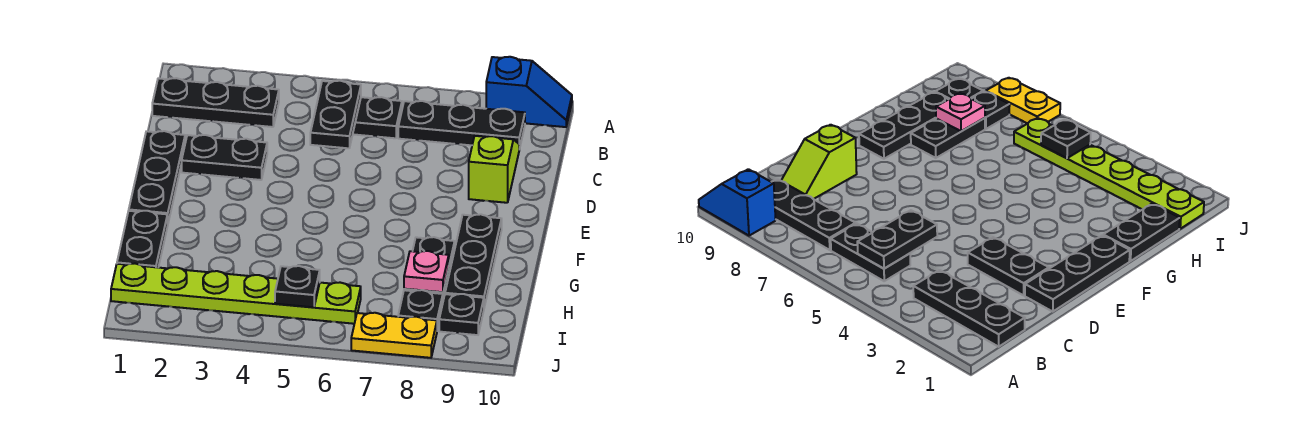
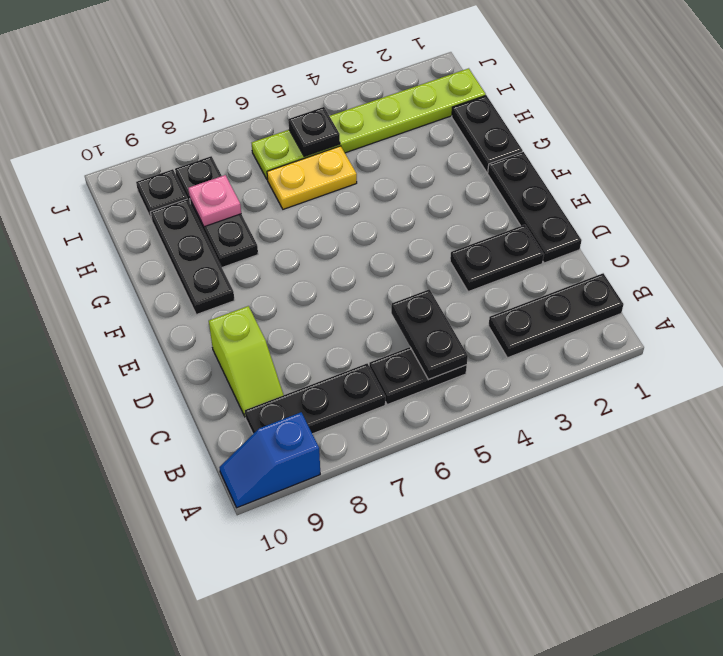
yellow plate J7:J8 level 1 -> yellow plate H5:H6 level 1

